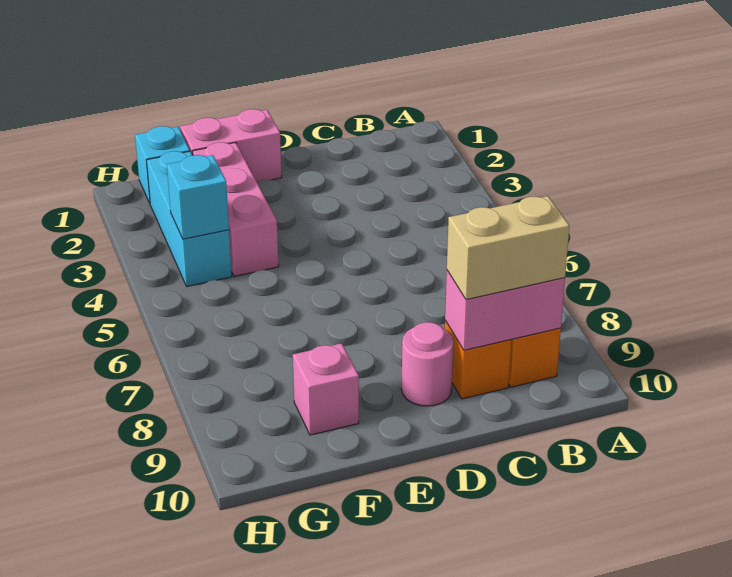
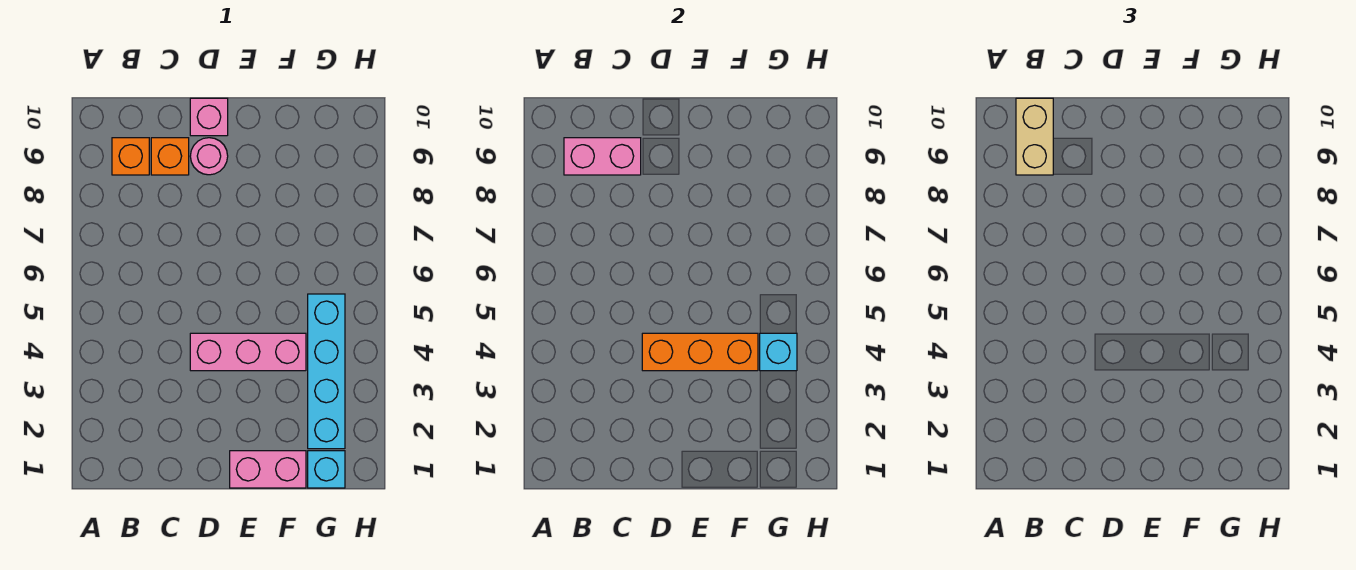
tan brick B9:C9 level 3 -> tan brick B9:B10 level 3
none -> orange brick D4:F4 level 2
pink brick F2:F4 level 1 -> pink brick D4:F4 level 1
pink brick F9 level 1 -> pink brick D10 level 1
cyan brick G2:G4 level 1 -> cyan brick G2:G5 level 1

